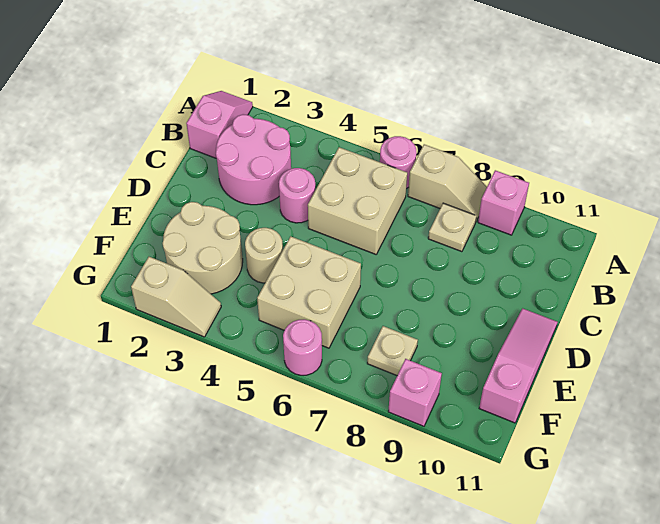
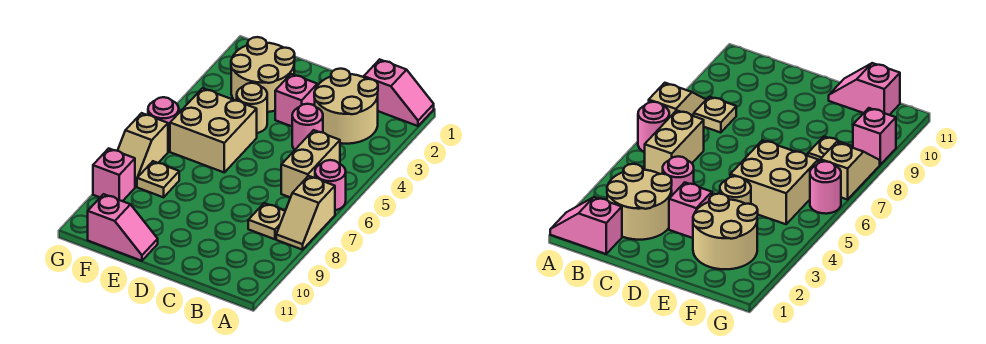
pink brick A9 level 1 -> pink brick D3 level 1
pink round brick B2:C3 level 1 -> tan round brick B2:C3 level 1
tan brick B5:C6 level 1 -> tan brick B5:B6 level 1
pink slope D11:F11 level 1 top F -> pink slope E11:F11 level 1 top F
tan slope G2:G3 level 1 top 2 -> tan slope G7:G8 level 1 top 7

